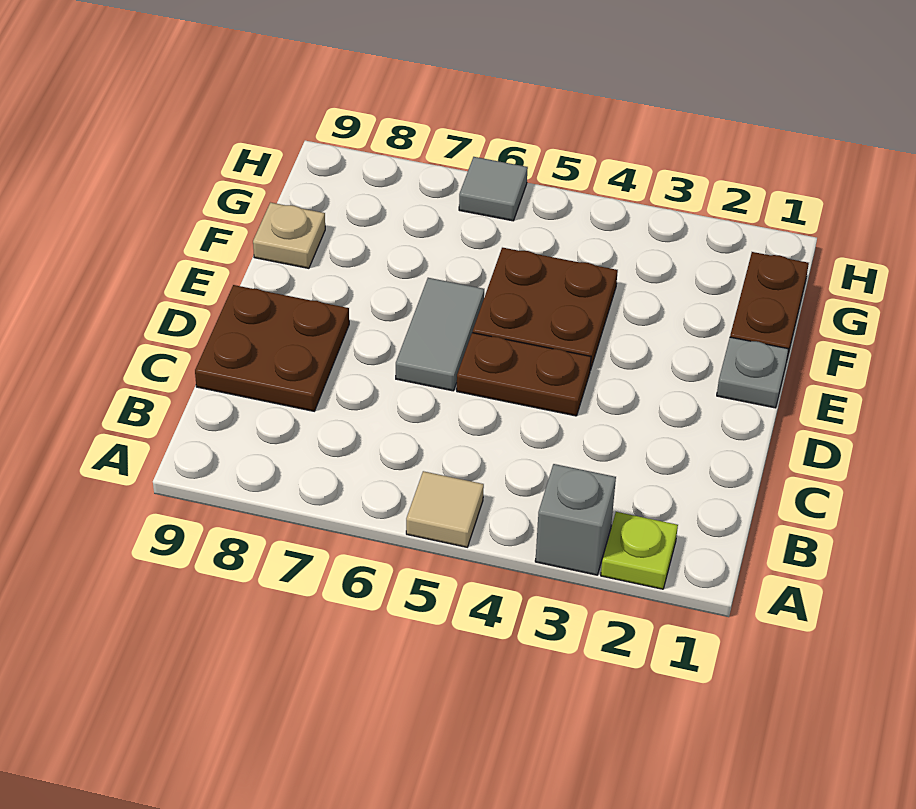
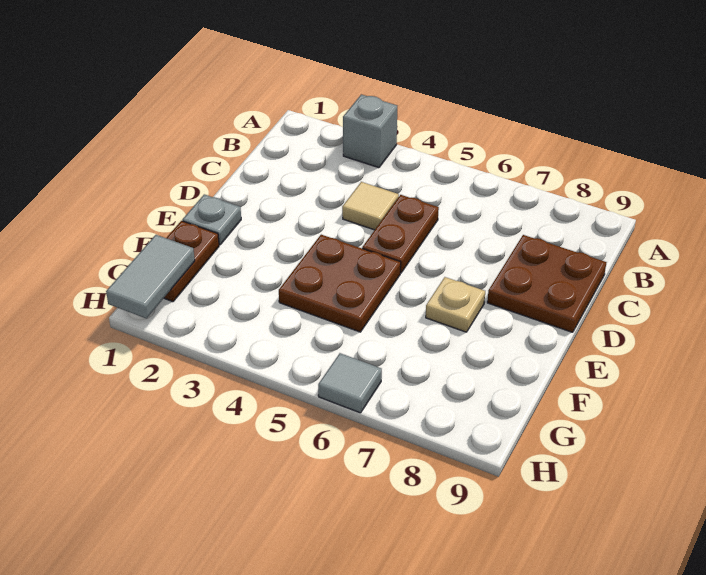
lime plate A2 level 1 -> none
tan tile A5 level 1 -> tan tile C4 level 1
brown plate D4:D5 level 1 -> brown plate C5:D5 level 1
grey tile D6:E6 level 1 -> grey tile G1:H1 level 2
tan plate F9 level 1 -> tan plate E7 level 1

